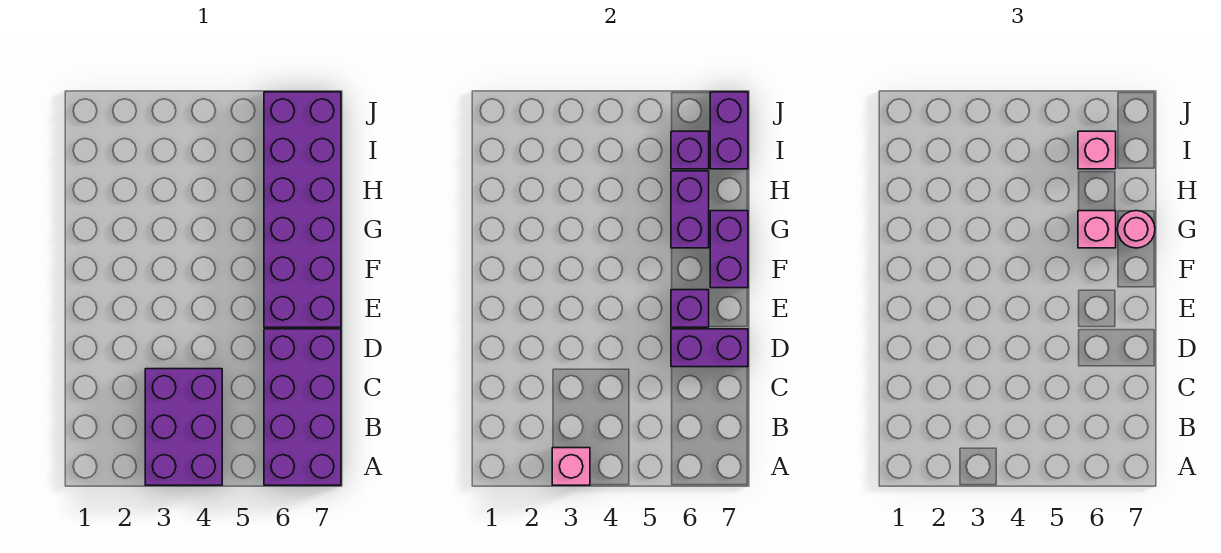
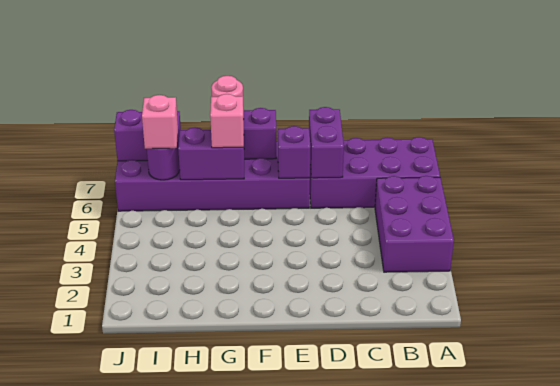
purple brick A3:C4 level 1 -> purple brick A3:B5 level 1
pink brick A3 level 2 -> none
purple brick I6 level 2 -> purple round brick I6 level 2

